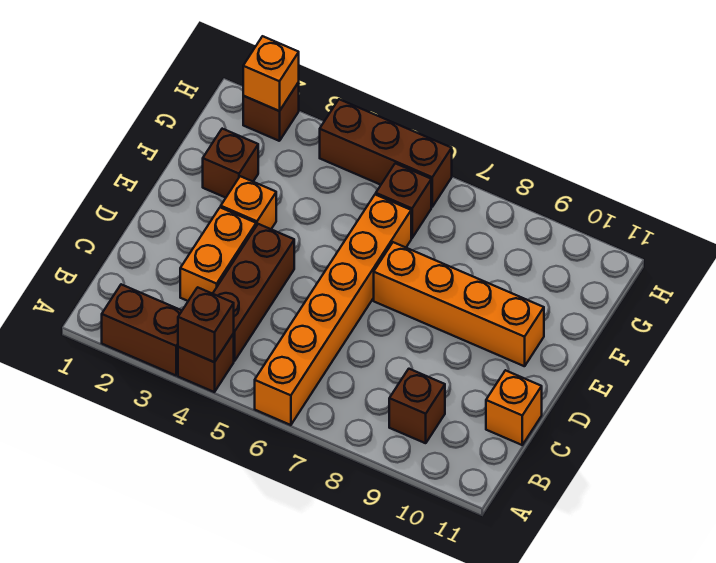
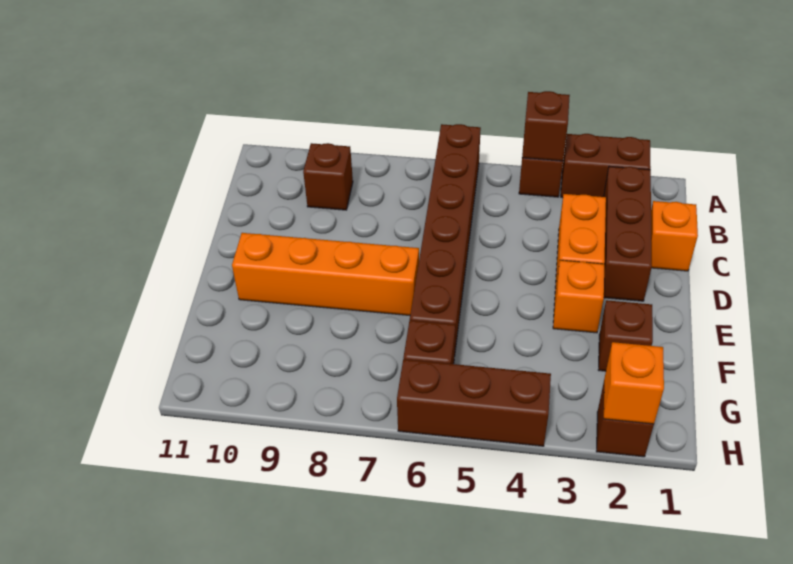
orange brick A6:F6 level 1 -> brown brick A6:F6 level 1
brown brick B4:D4 level 1 -> brown brick B2:D2 level 1
orange brick C11 level 1 -> orange brick C1 level 1

